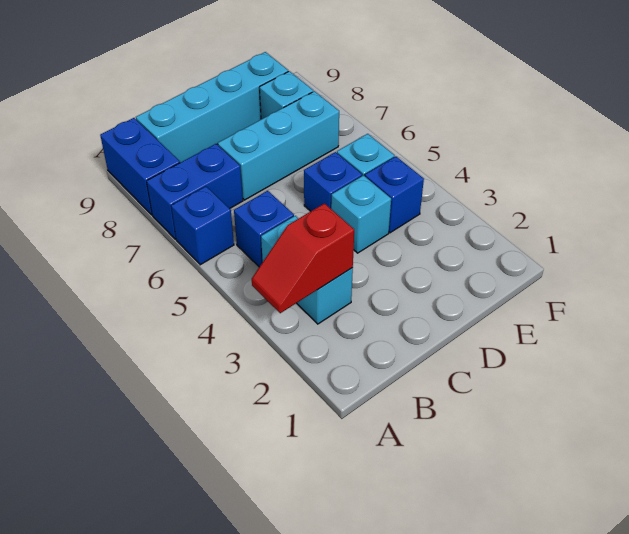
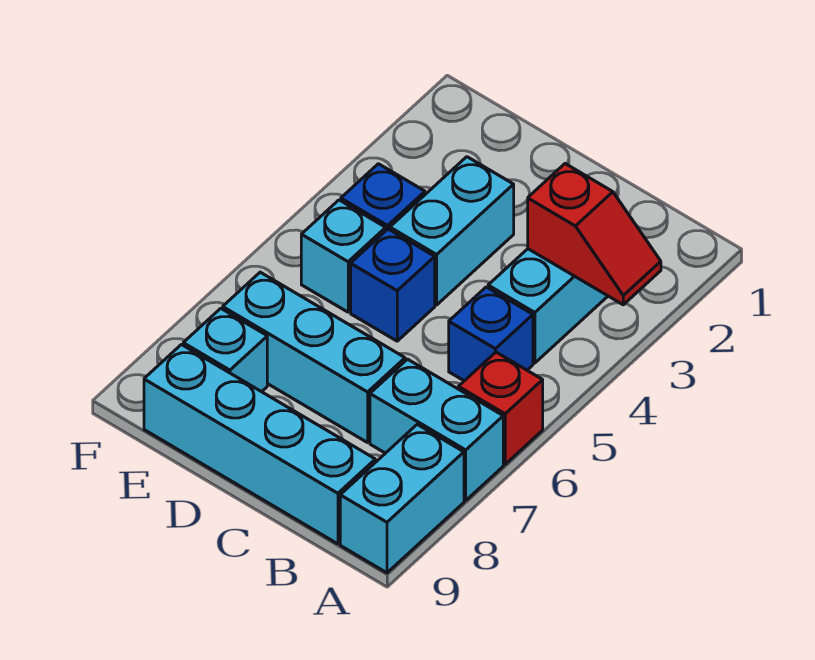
blue brick A6 level 1 -> red brick A6 level 1
blue brick A7:B7 level 1 -> cyan brick A7:B7 level 1
blue brick A8:A9 level 1 -> cyan brick A8:A9 level 1
cyan brick D4 level 1 -> cyan brick D3:D4 level 1

